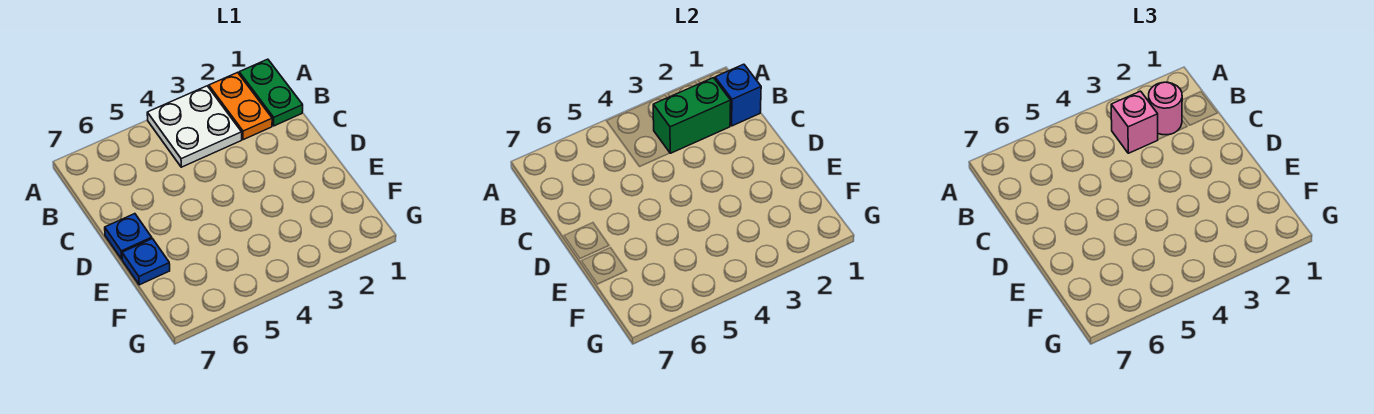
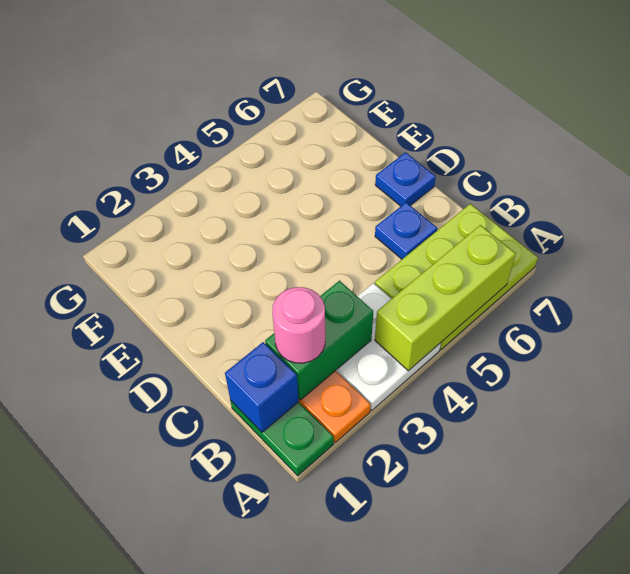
none -> lime brick A4:A6 level 2
none -> lime plate A5:B7 level 1
pink brick B3 level 3 -> none
blue plate E7 level 1 -> blue plate C6 level 1

